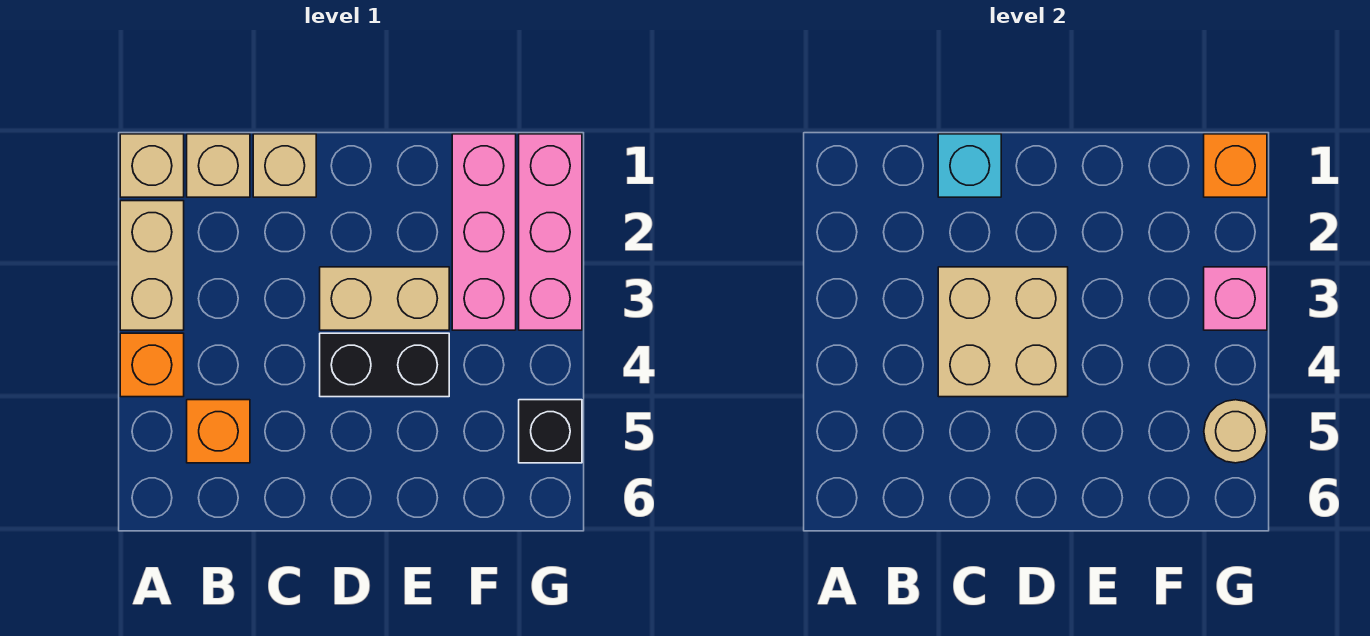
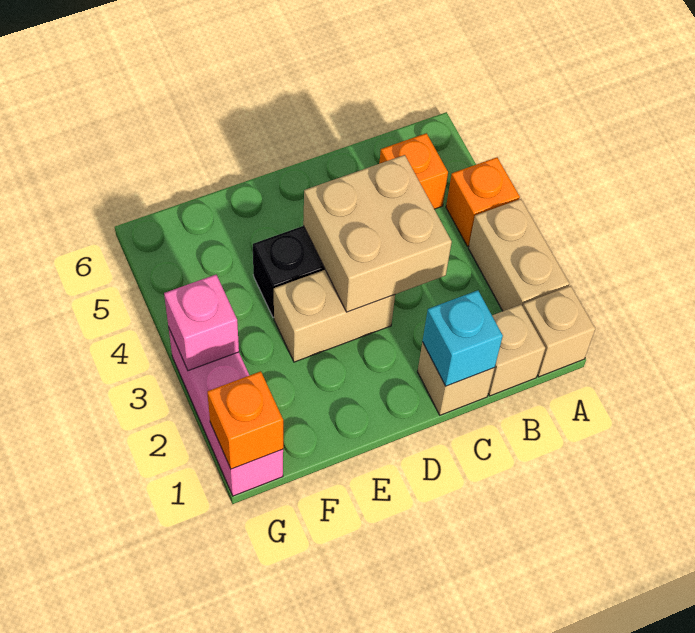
pink brick F1:F3 level 1 -> none
black brick G5 level 1 -> none
tan round brick G5 level 2 -> none

